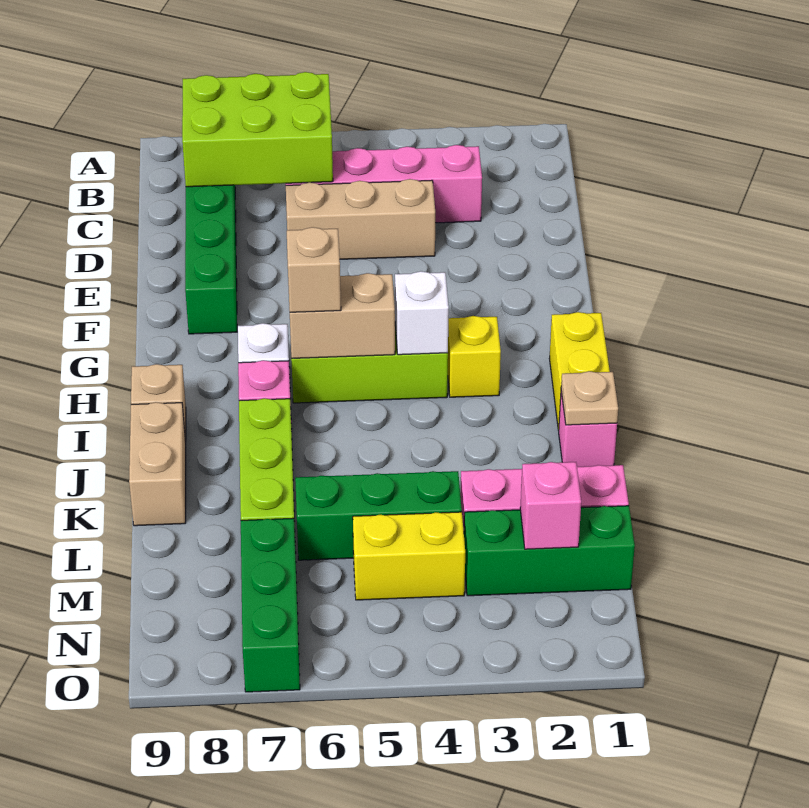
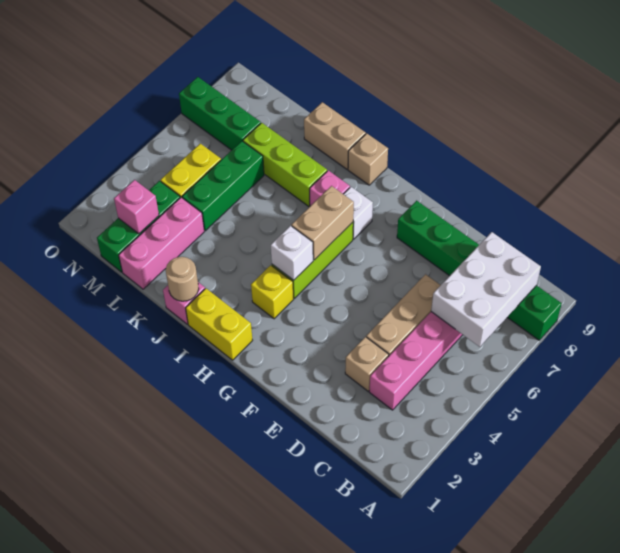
lime brick B6:C8 level 2 -> white brick B6:C8 level 2
tan brick H6 level 3 -> tan brick D3 level 1
tan plate J1 level 2 -> tan round brick J1 level 2

